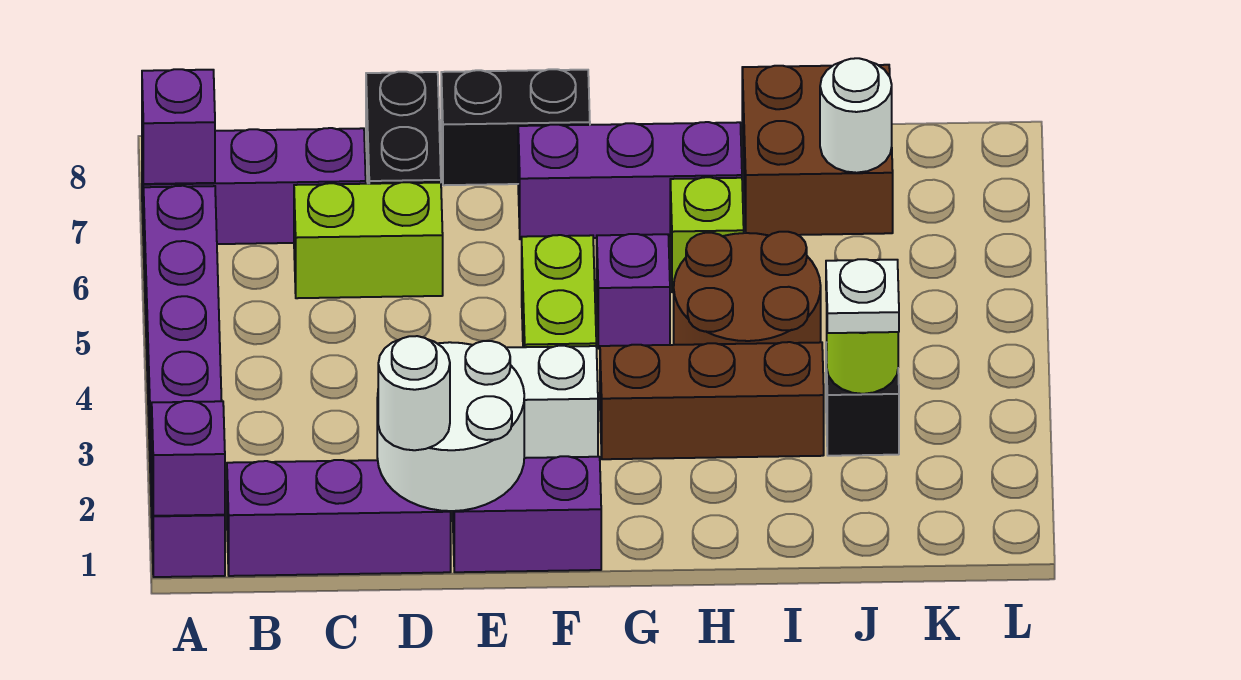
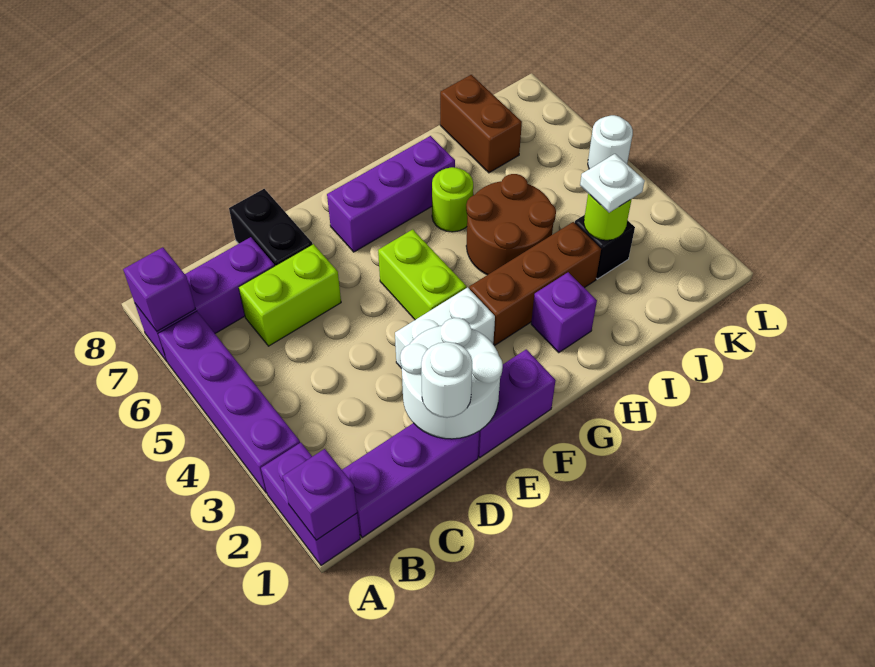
black brick E8:F8 level 1 -> none
purple brick G5 level 1 -> purple brick H2 level 1
lime brick H6 level 1 -> lime round brick H6 level 1
brown brick I7:J8 level 1 -> brown brick J7:J8 level 1
white round brick J7 level 2 -> white round brick L5 level 1

